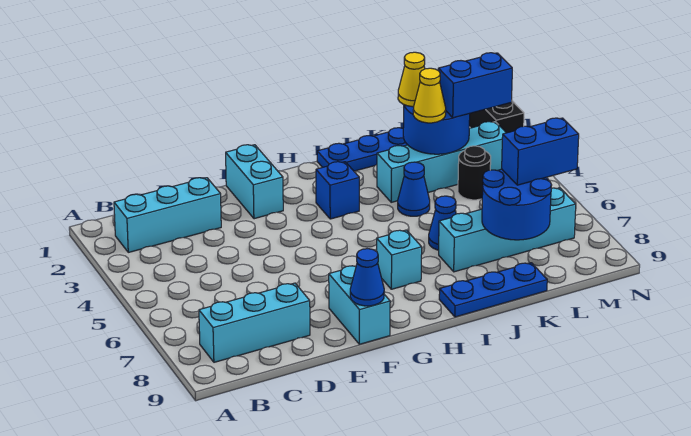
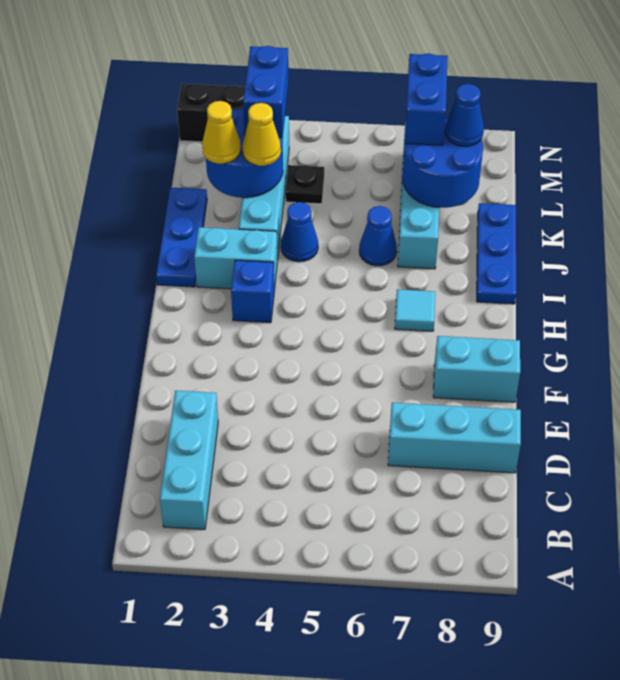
cyan brick B8:D8 level 1 -> cyan brick D7:D9 level 1
cyan brick F1:F2 level 1 -> cyan brick I2:I3 level 1
blue cone F9 level 2 -> blue cone L8 level 3
cyan brick H7 level 1 -> cyan tile H7 level 1
black round brick L4 level 1 -> black plate L4 level 1

